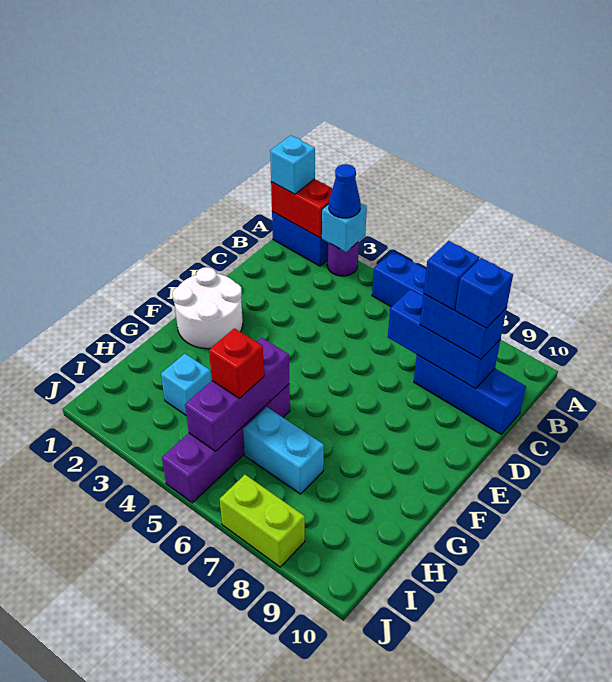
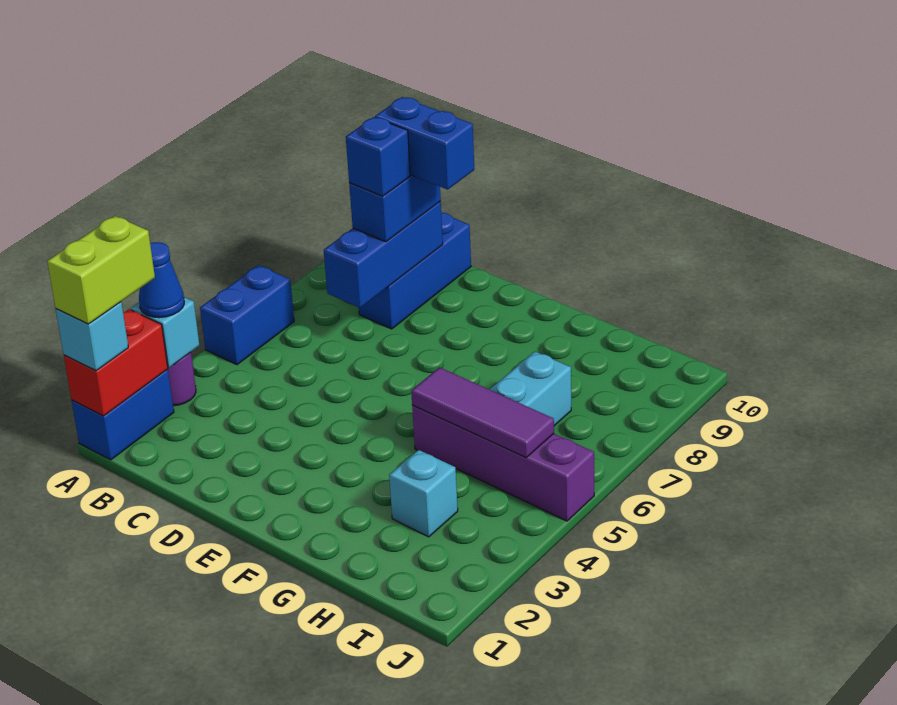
blue brick C9 level 4 -> blue brick C9:D9 level 4
white round brick E1:F2 level 1 -> none
purple brick G5:I5 level 2 -> purple tile G5:I5 level 2
red brick H5 level 3 -> none
lime brick J7:J8 level 1 -> lime brick A1:A2 level 4

